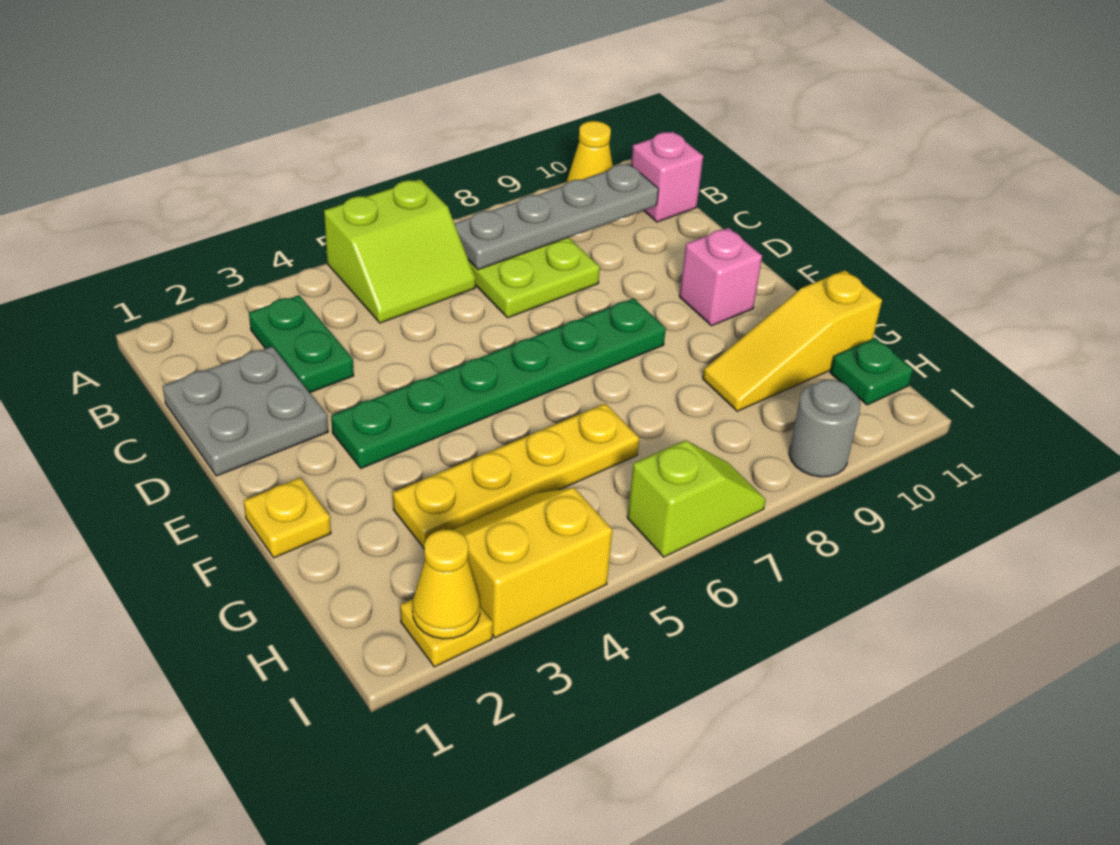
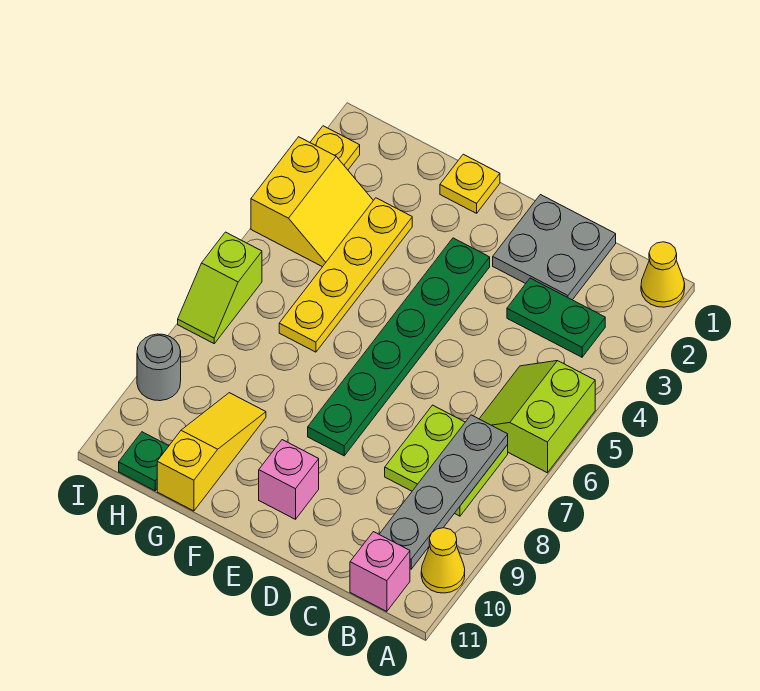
yellow cone I2 level 2 -> yellow cone A1 level 1

